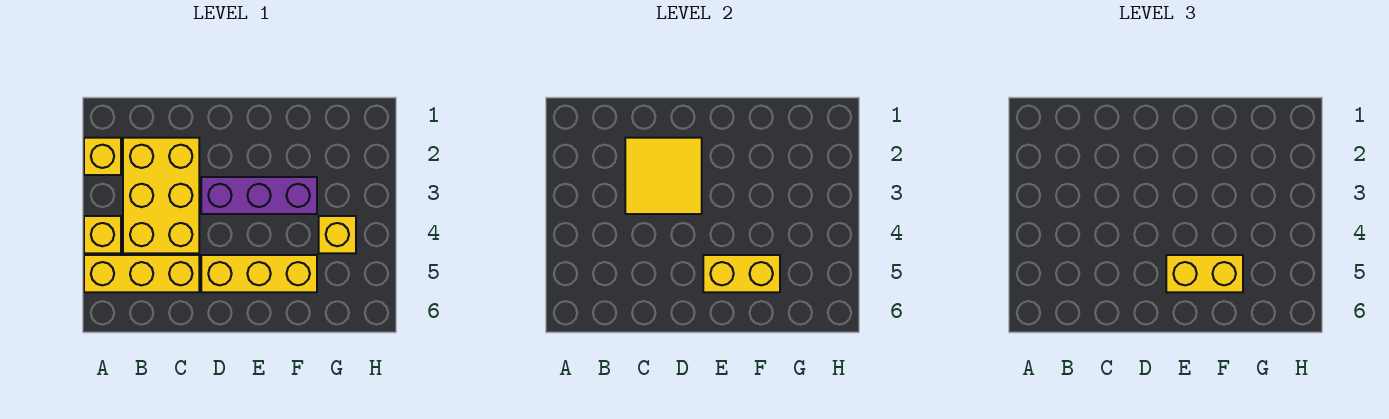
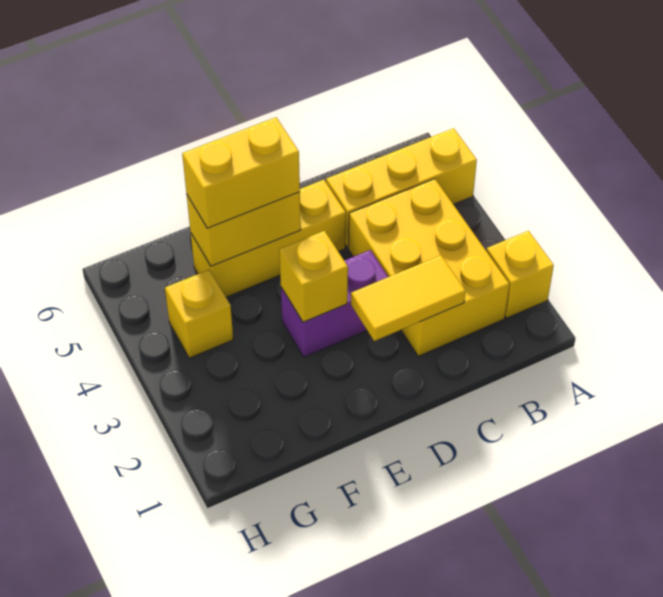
yellow brick A4 level 1 -> yellow brick E3 level 2
yellow tile C2:D3 level 2 -> yellow tile C2:D2 level 2
purple brick D3:F3 level 1 -> purple brick D3:E3 level 1

